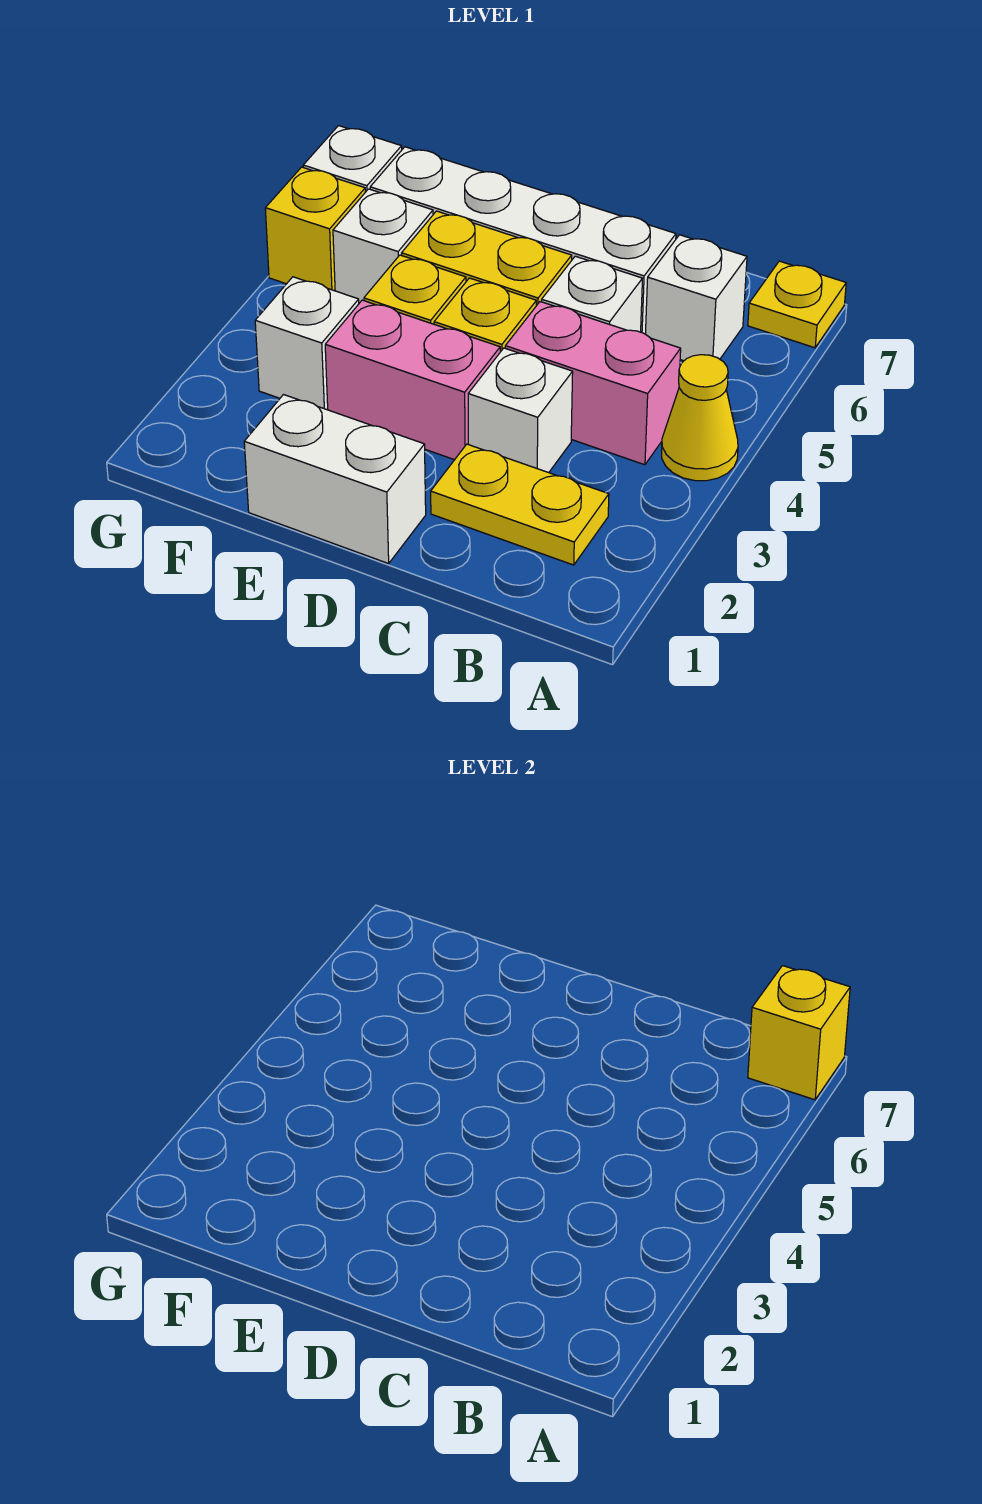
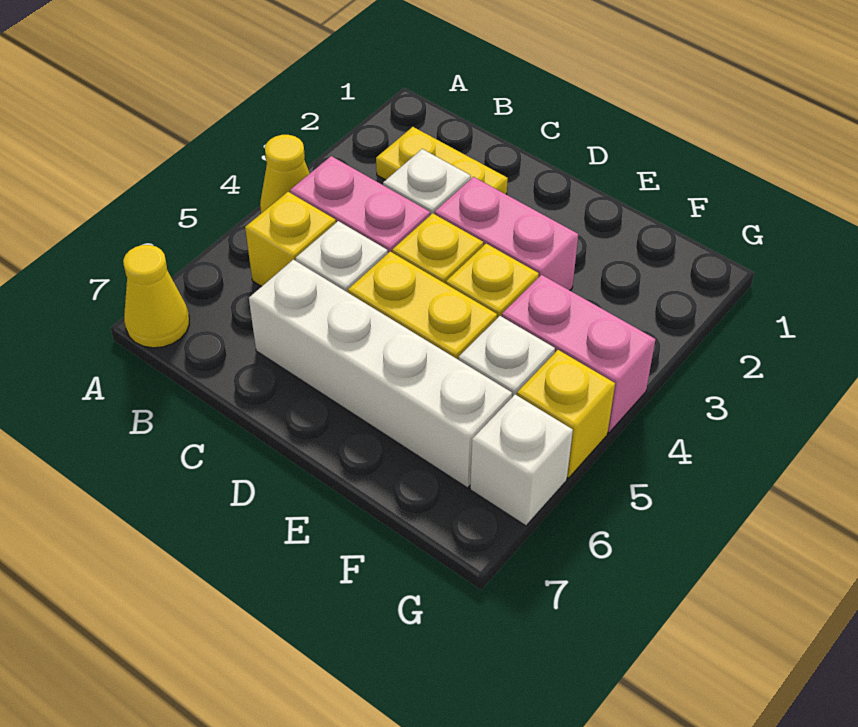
yellow plate A7 level 1 -> yellow cone A7 level 1
yellow brick A7 level 2 -> yellow brick B5 level 1
white brick B6 level 1 -> none
white brick D1:E1 level 1 -> none
white brick F3 level 1 -> none
none -> pink brick F4:G4 level 1

